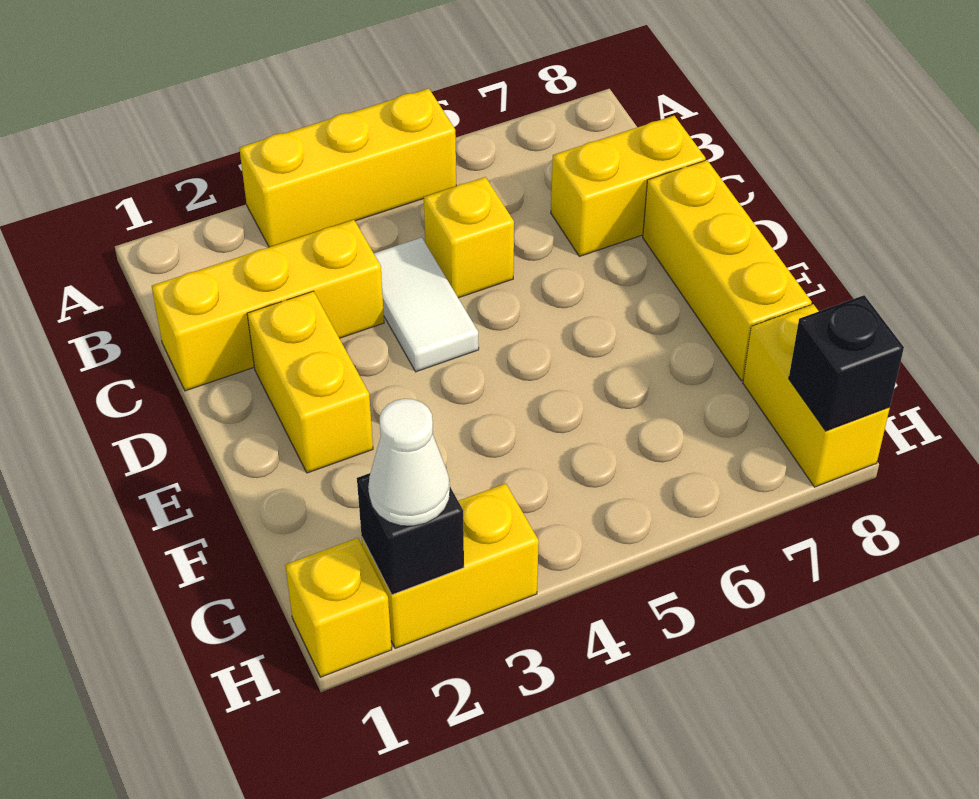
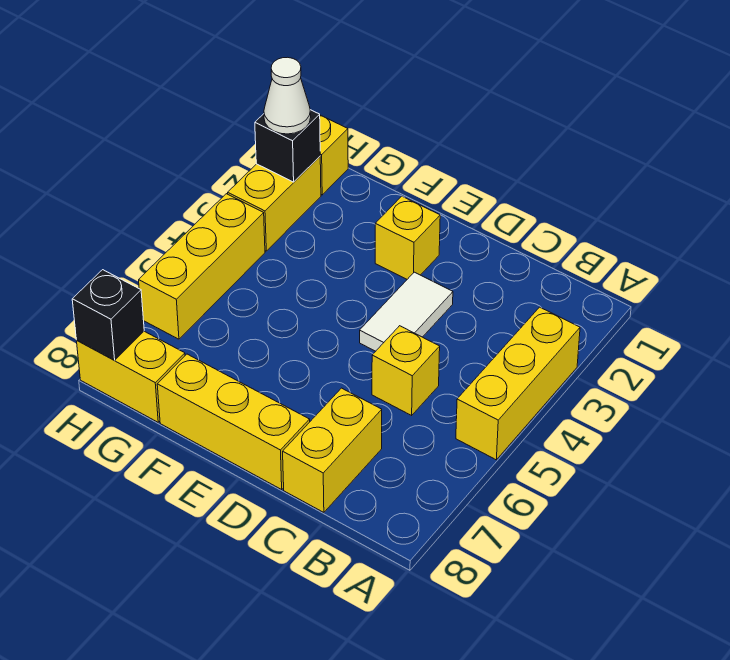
yellow brick C1:C3 level 1 -> yellow brick H4:H6 level 1
white tile C4:D4 level 1 -> white tile D3:D4 level 1
yellow brick D2:E2 level 1 -> yellow brick E2 level 1

